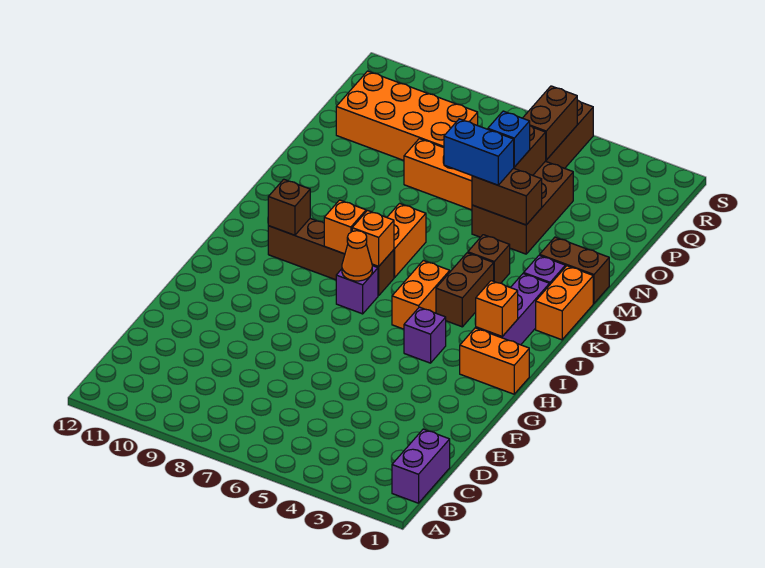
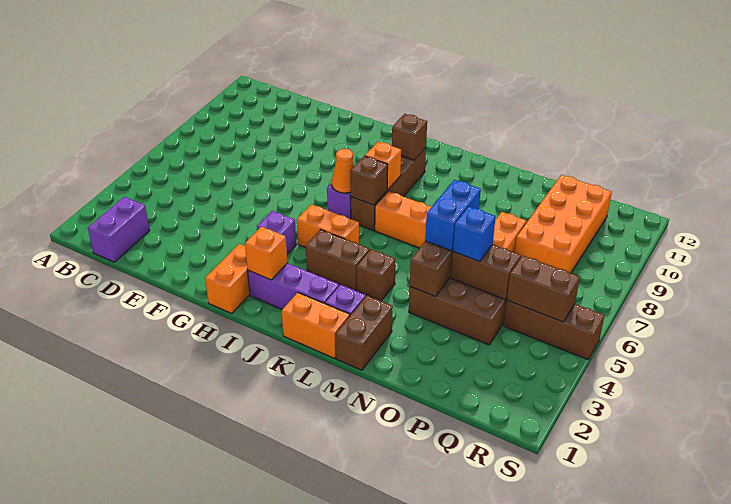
purple brick B1:C1 level 1 -> purple brick C1:C2 level 1
orange brick J7 level 2 -> brown brick J7 level 2

